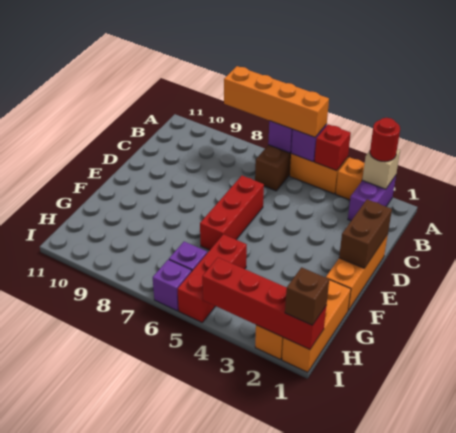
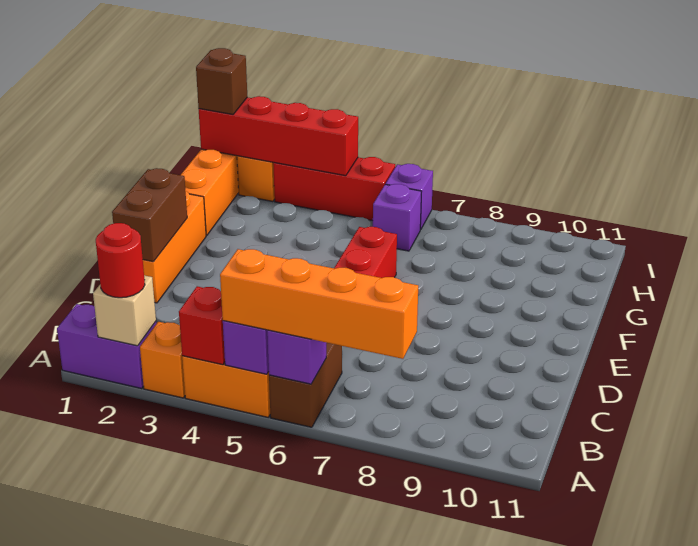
purple brick A2:B2 level 1 -> purple brick A1:A2 level 1
red brick G5:I5 level 1 -> red brick I3:I5 level 1

